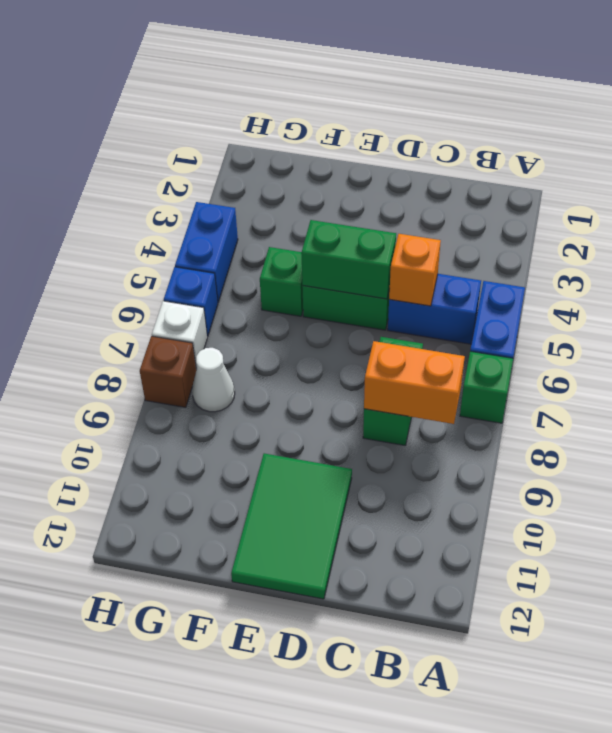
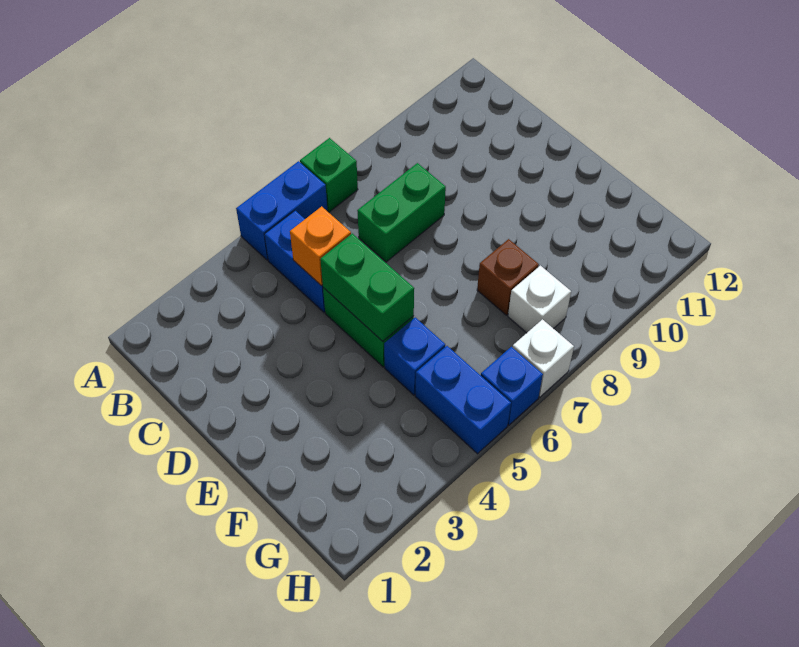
orange brick B8:C8 level 2 -> none
green tile D10:E12 level 1 -> none
green brick F5 level 1 -> blue brick F5 level 1
white cone G8 level 1 -> white brick G8 level 1
blue brick H4:H5 level 1 -> blue brick G5:H5 level 1
brown brick H8 level 1 -> brown brick F8 level 1

